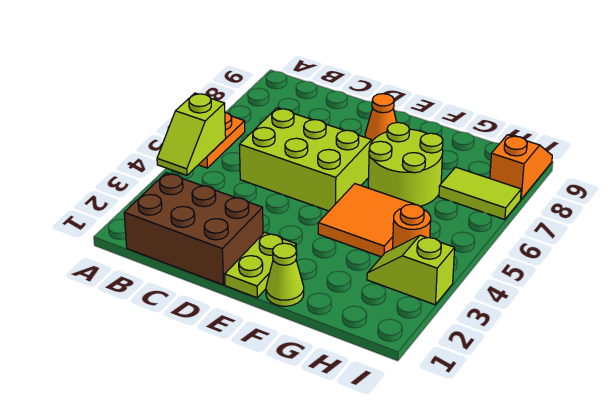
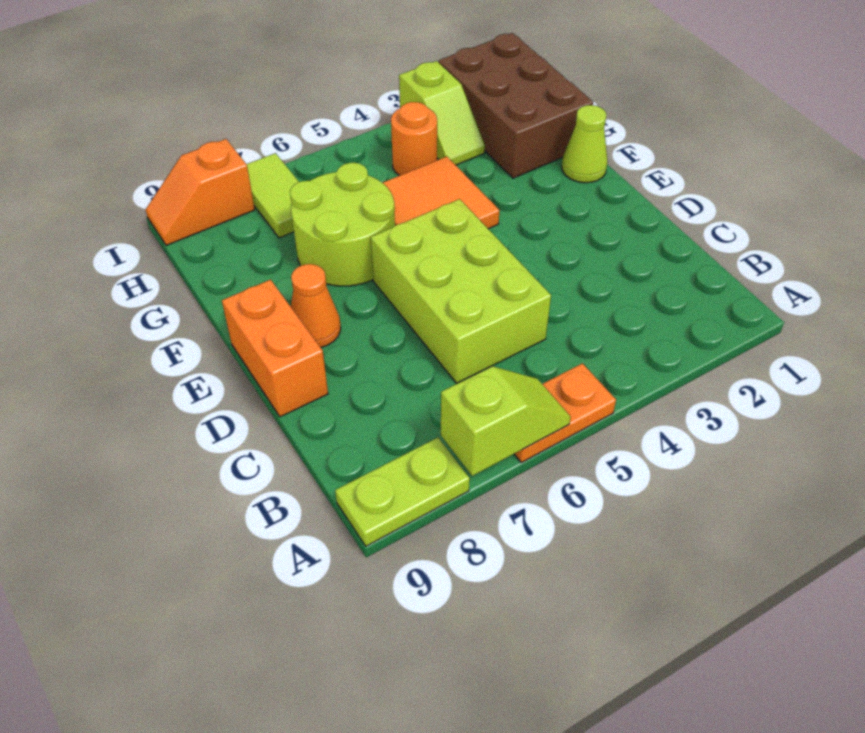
lime slope A4:A5 level 2 top 5 -> lime slope A6:A7 level 2 top 7
brown brick B1:D2 level 1 -> brown brick G1:I2 level 1
none -> orange brick D9:E9 level 1
lime plate E1:E2 level 1 -> lime plate A8:A9 level 1

